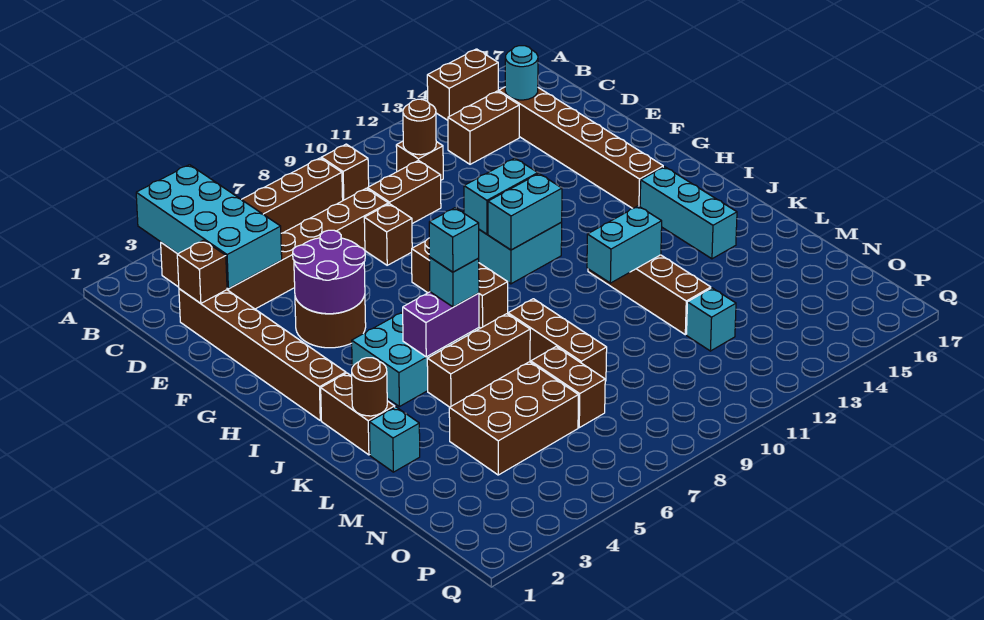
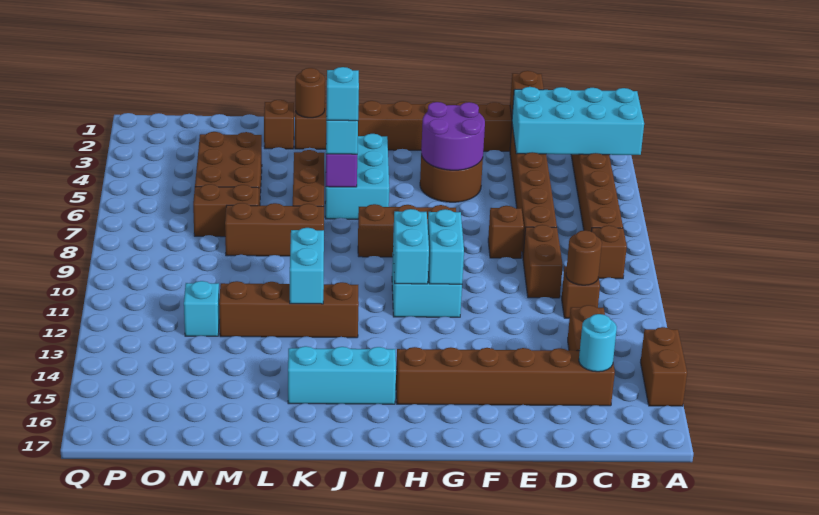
cyan brick L2 level 1 -> brown brick L2 level 1

